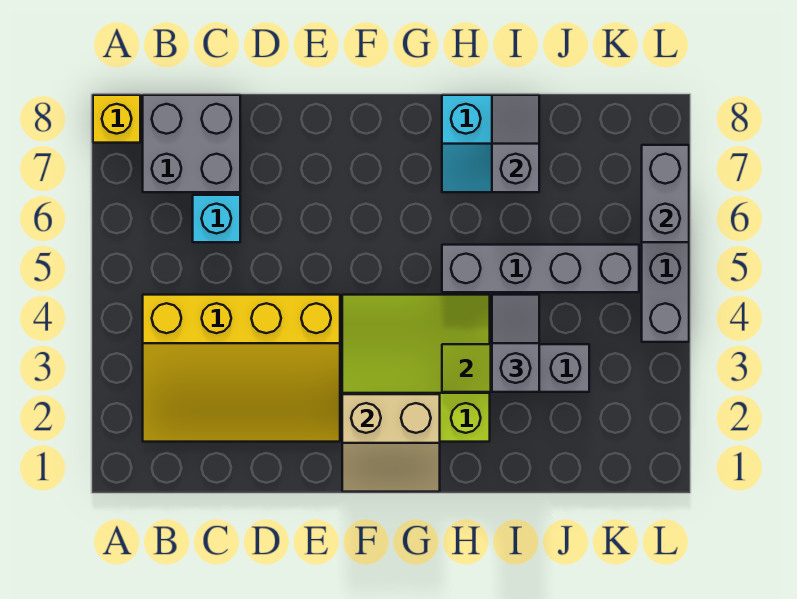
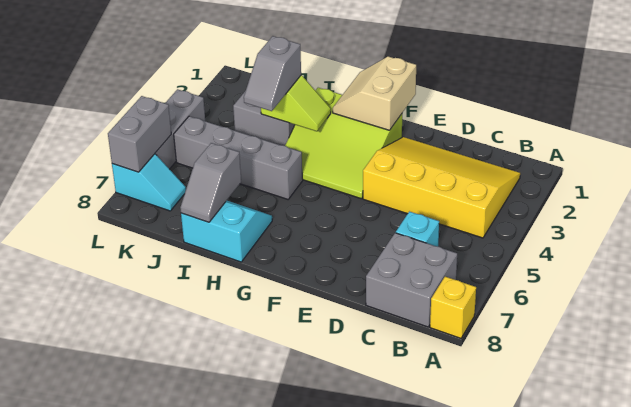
tan slope F1:G2 level 2 top 2 -> tan slope F1:G2 level 2 top F
none -> cyan slope K7:L7 level 1 top L

